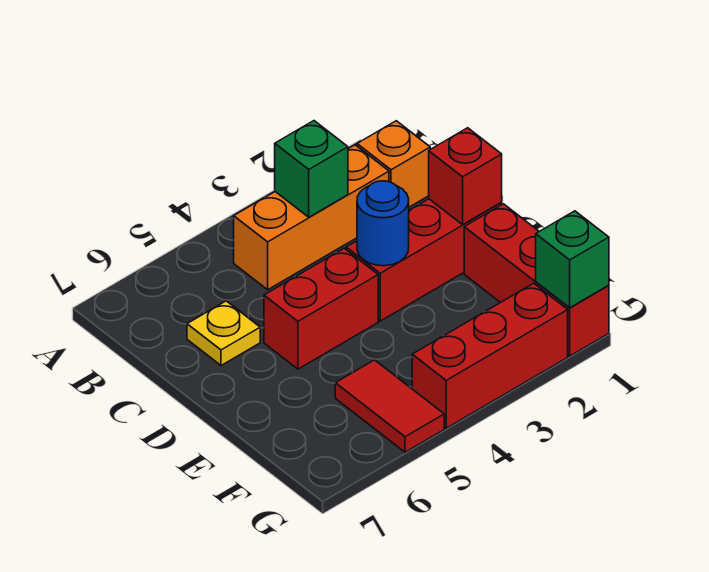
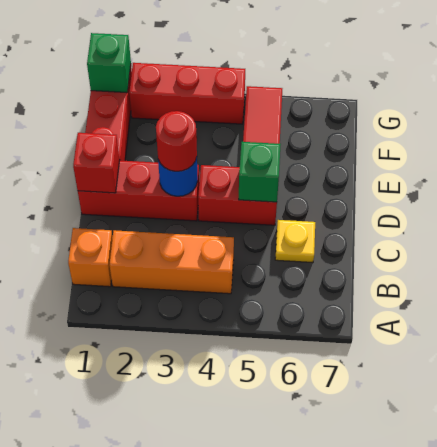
green brick B3 level 2 -> green brick D5 level 2
none -> red round brick D3 level 3

